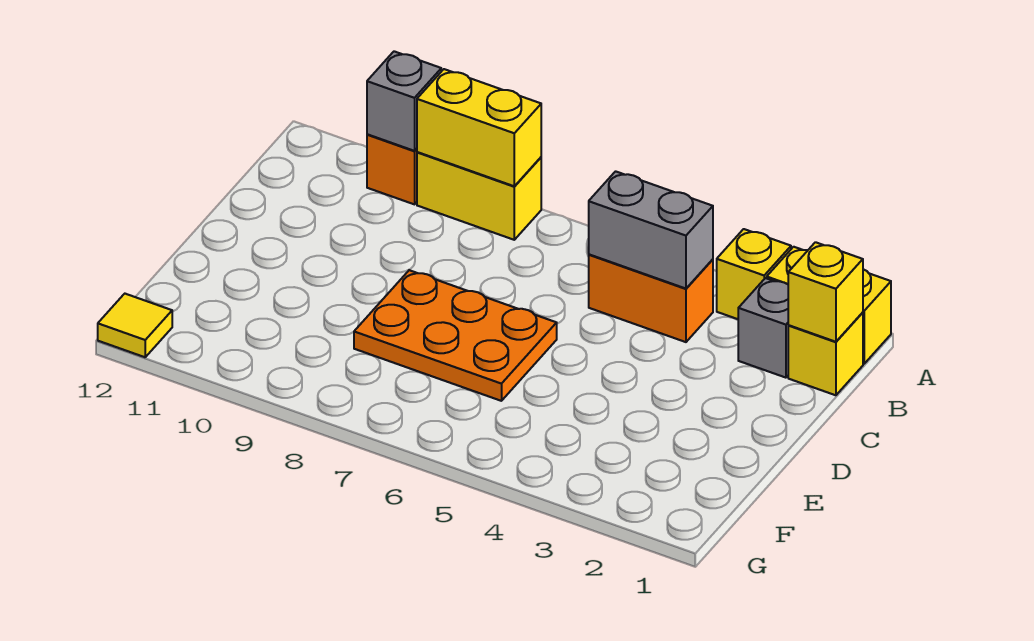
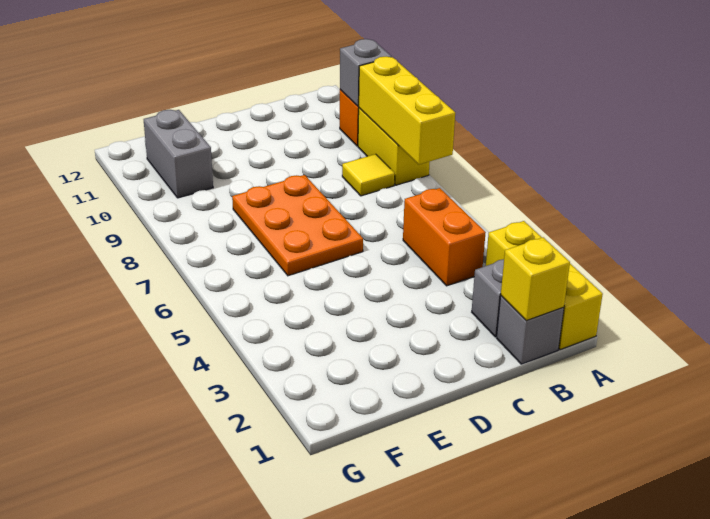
yellow brick A8:A9 level 2 -> yellow brick A7:A9 level 2
yellow brick B1 level 1 -> grey brick B1 level 1
grey brick B4:B5 level 2 -> grey brick F10:F11 level 1
yellow tile G12 level 1 -> yellow tile B8 level 1

